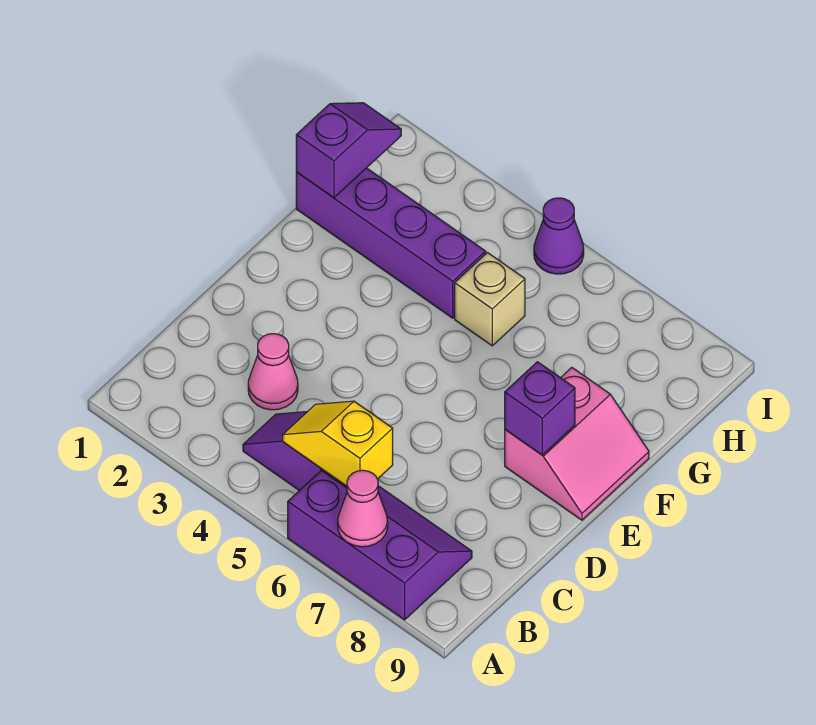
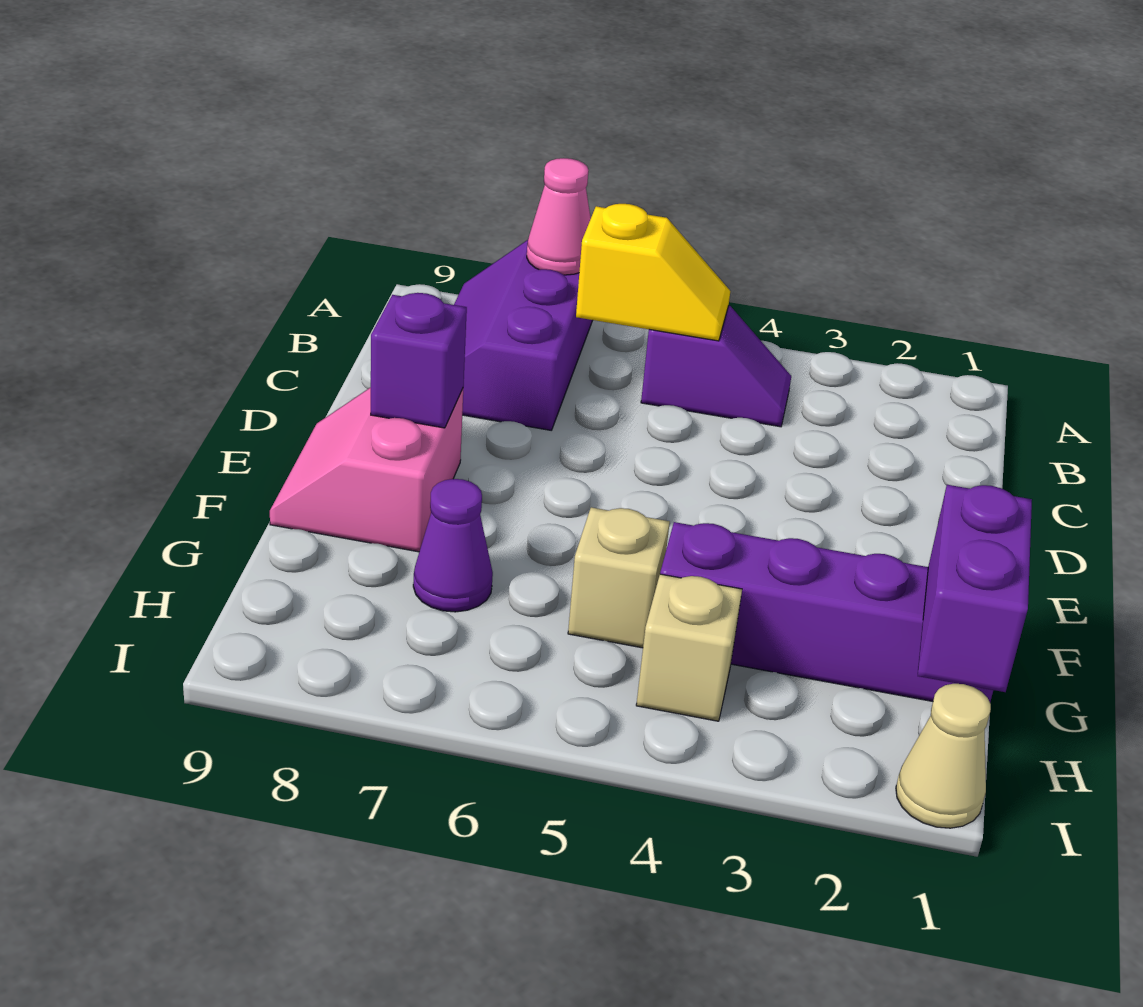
purple slope A6:B8 level 1 top A -> purple slope A7:C8 level 1 top 7
pink cone C3 level 1 -> none
purple slope G1:H1 level 2 top G -> purple brick G1:H1 level 2
none -> tan brick H4 level 1
none -> tan cone I1 level 1
purple cone I5 level 1 -> purple cone G7 level 1

